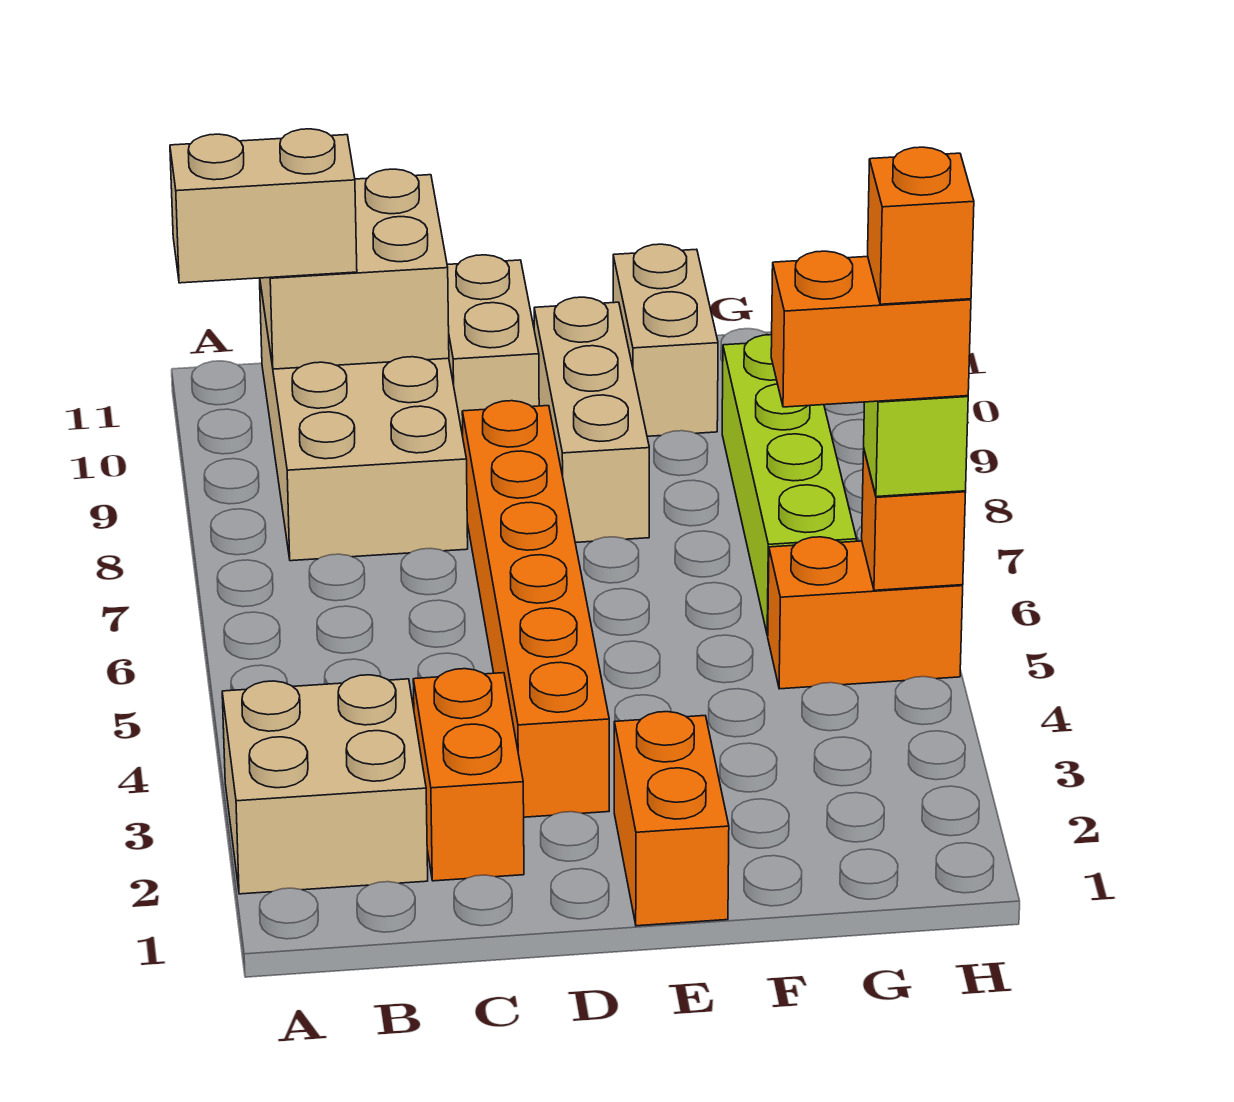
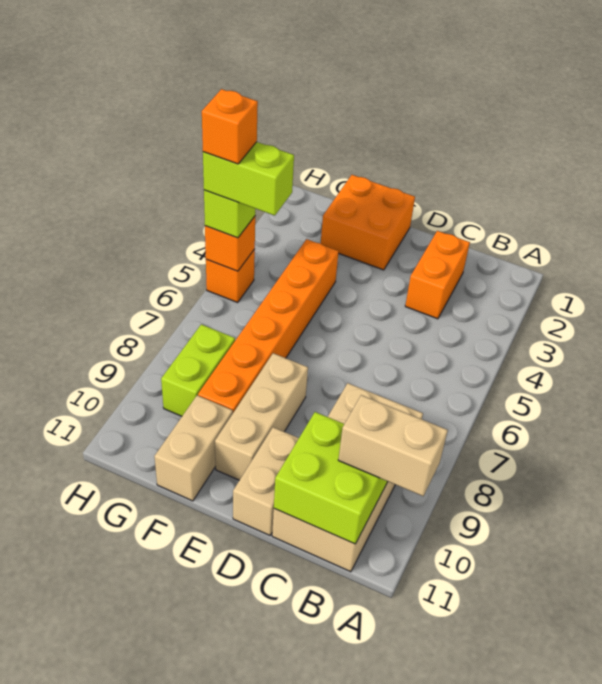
tan brick A2:B3 level 1 -> none
tan brick B10:C11 level 2 -> lime brick B10:C11 level 2
orange brick D3:D8 level 1 -> orange brick F4:F9 level 1
orange brick E1:E2 level 1 -> orange brick E1:F2 level 1
orange brick G5:H5 level 1 -> orange brick H5 level 1
orange brick G5:H5 level 4 -> lime brick G5:H5 level 4
lime brick G6:G9 level 1 -> lime brick G8:G9 level 1

